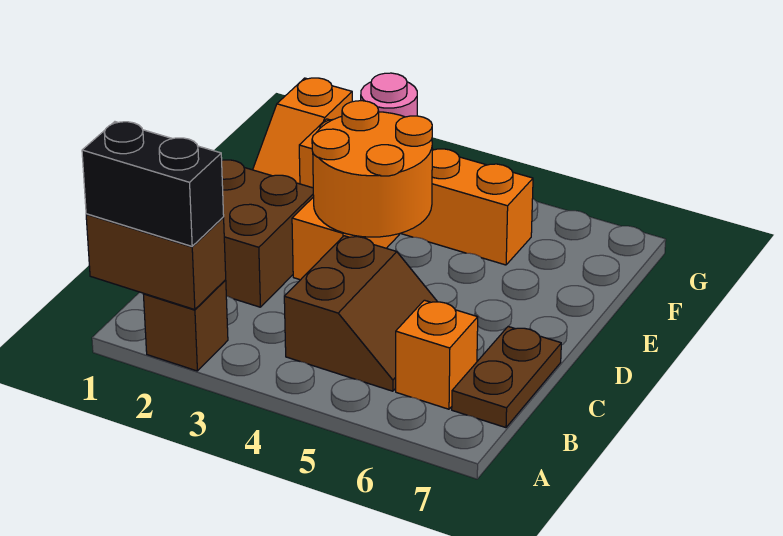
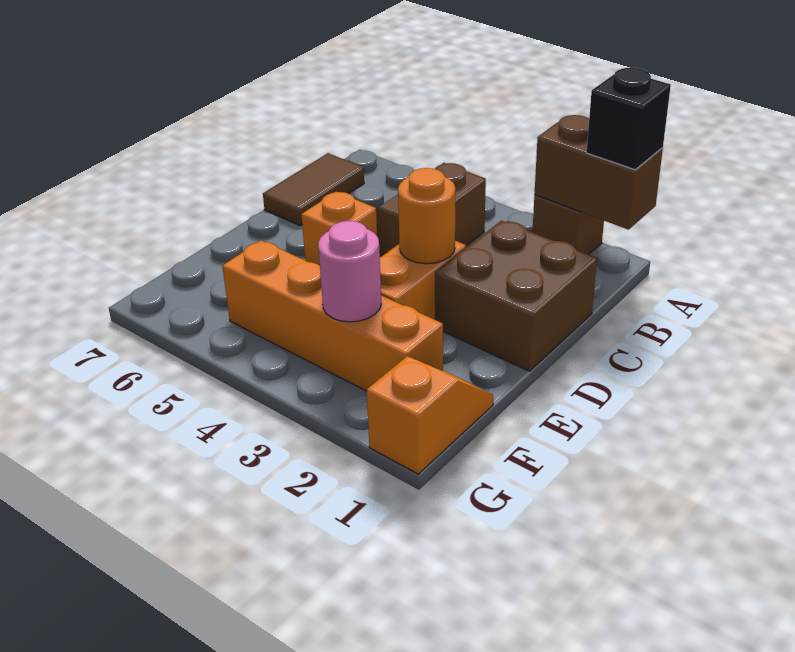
black brick A1:A2 level 3 -> black brick A1 level 3
orange brick B6 level 1 -> orange brick D5 level 1
brown plate B7:C7 level 1 -> brown tile B7:C7 level 1
orange round brick D3:E4 level 2 -> orange round brick D3 level 2

